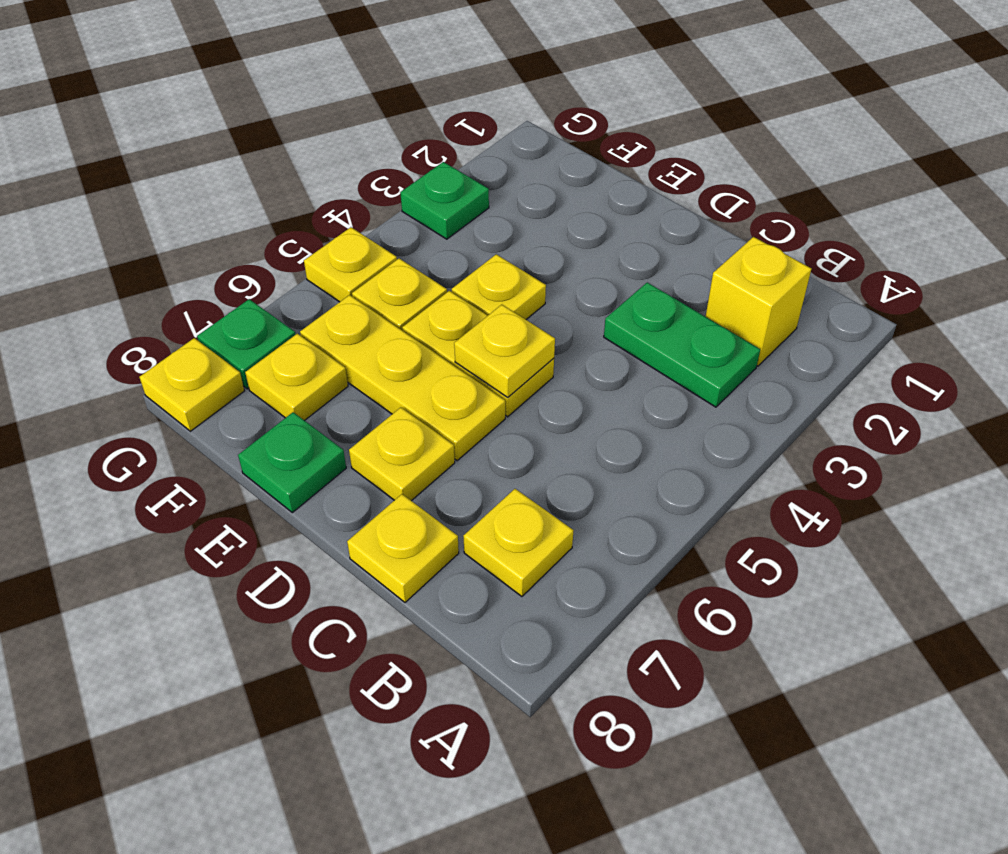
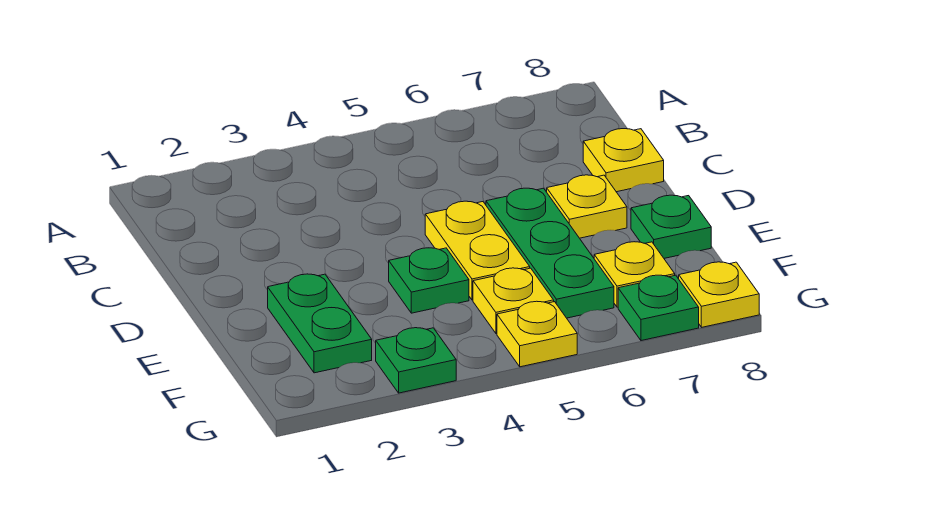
yellow brick B2 level 1 -> none
green plate B3:C3 level 1 -> green plate E2:F2 level 1
yellow plate B7 level 1 -> none
yellow plate D5 level 2 -> none
yellow plate D6:F6 level 1 -> green plate D6:F6 level 1
yellow plate E4 level 1 -> green plate E4 level 1

